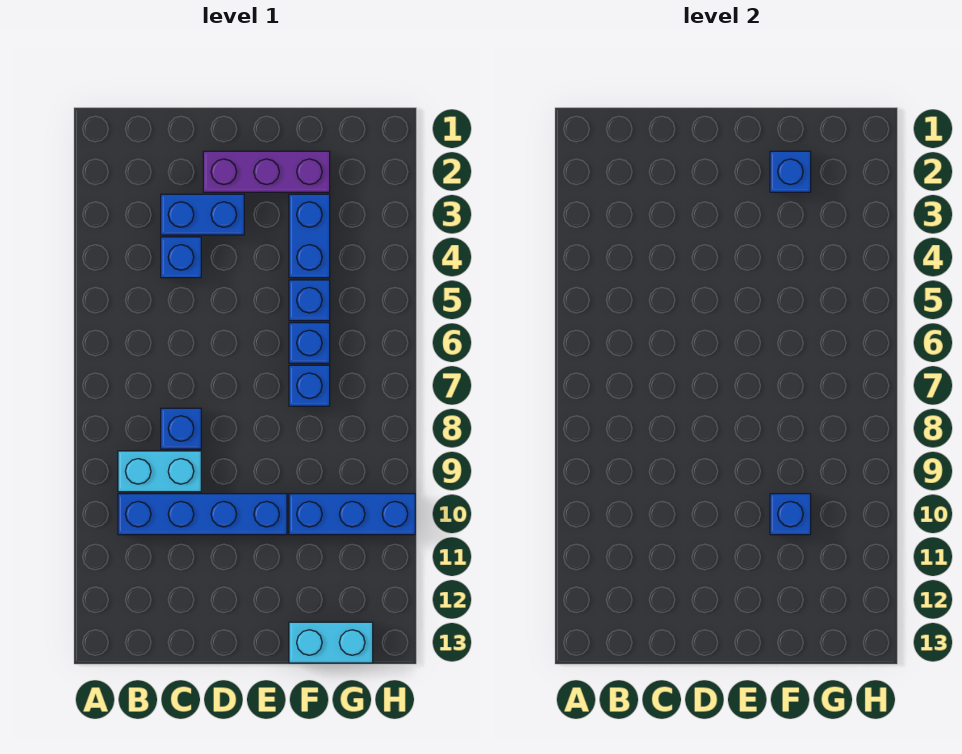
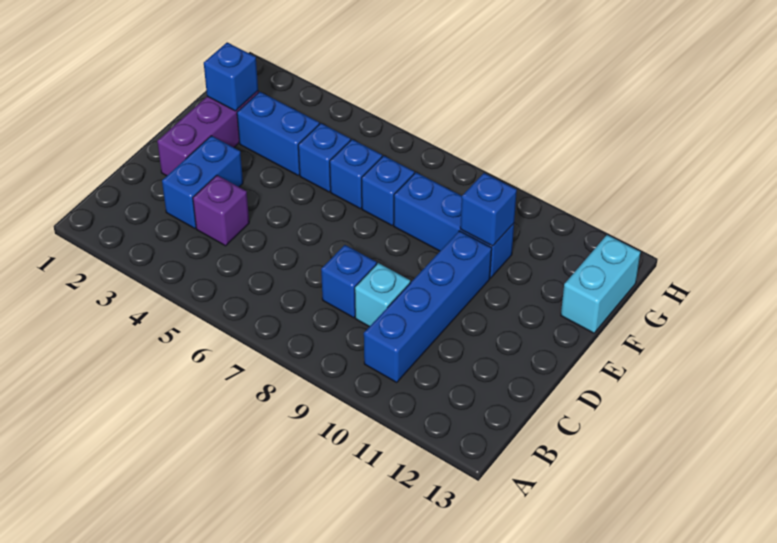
cyan brick B9:C9 level 1 -> cyan brick C9 level 1
blue brick C4 level 1 -> purple brick C4 level 1
blue brick F10:H10 level 1 -> blue brick F8:F10 level 1

